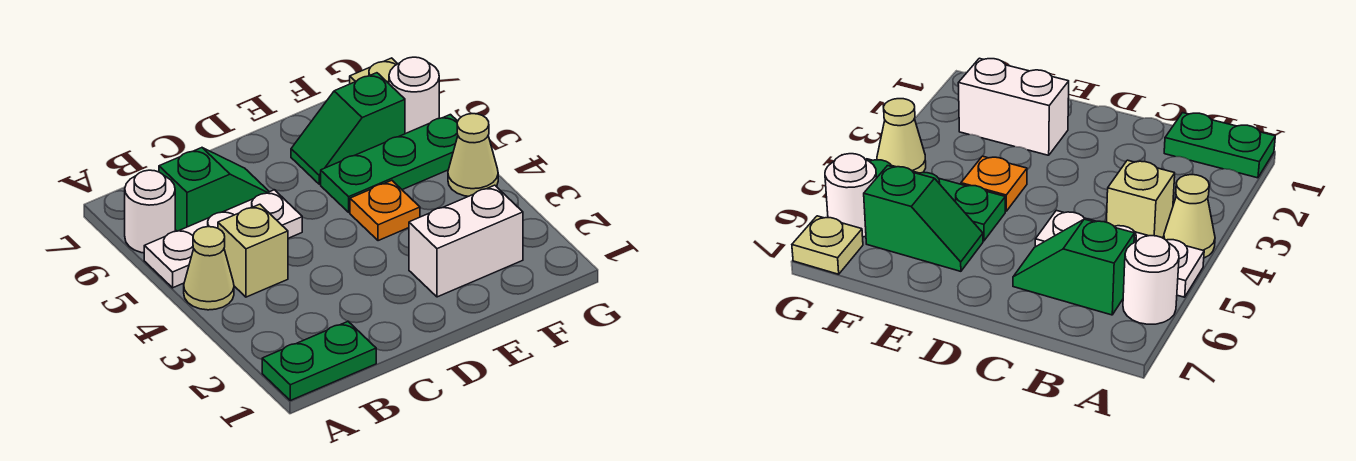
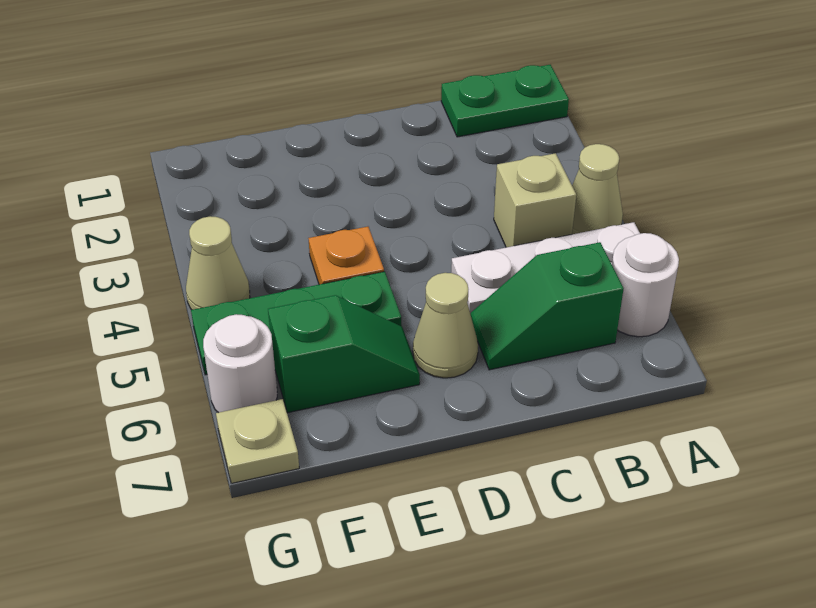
none -> tan cone D6 level 1
white brick E2:F2 level 1 -> none

